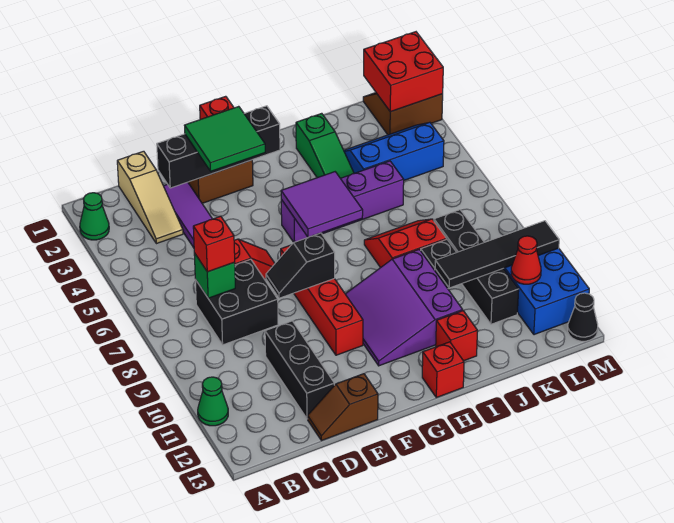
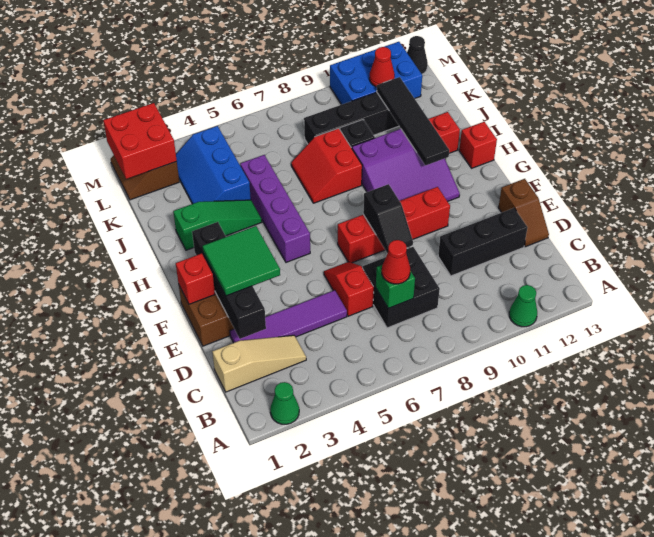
red brick C7 level 3 -> red cone C7 level 3
purple tile G5:H6 level 2 -> none
black tile J10:M10 level 2 -> black tile H11:K11 level 2

